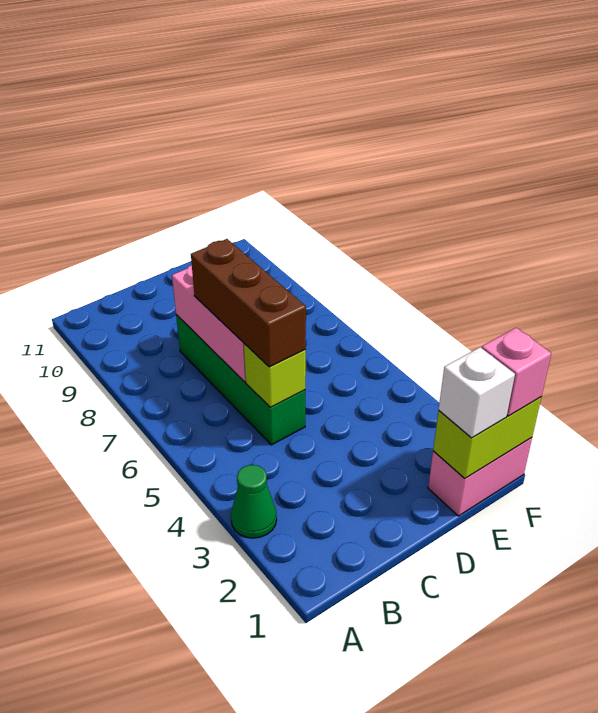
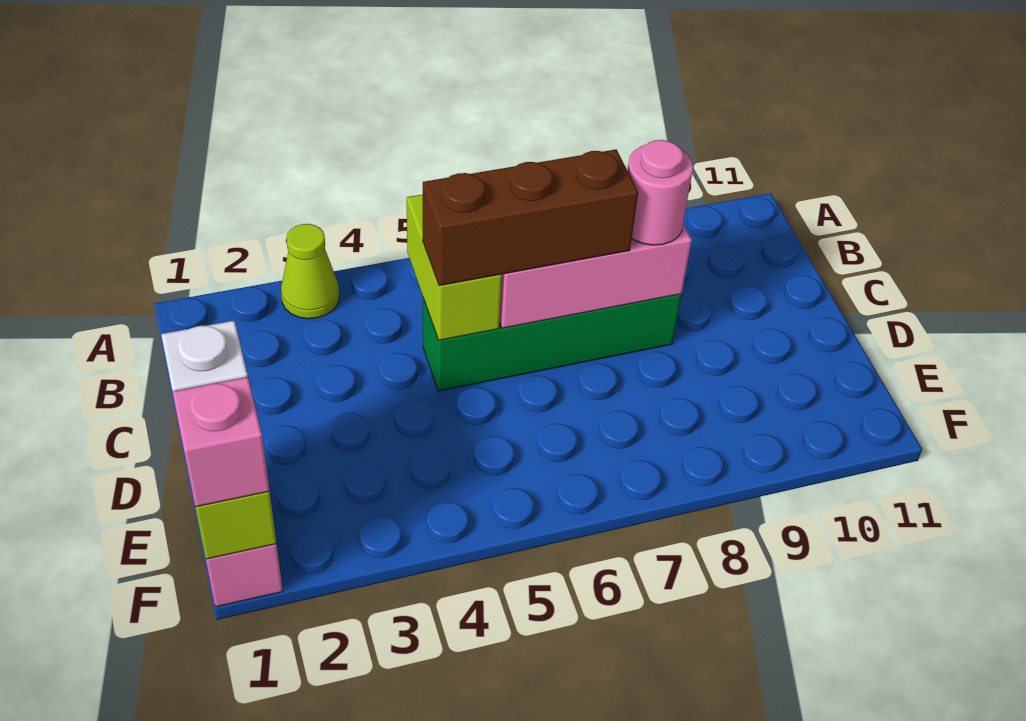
green cone A3 level 1 -> lime cone A3 level 1
lime brick C5 level 2 -> lime brick B5:C5 level 2
none -> pink round brick C8 level 3

